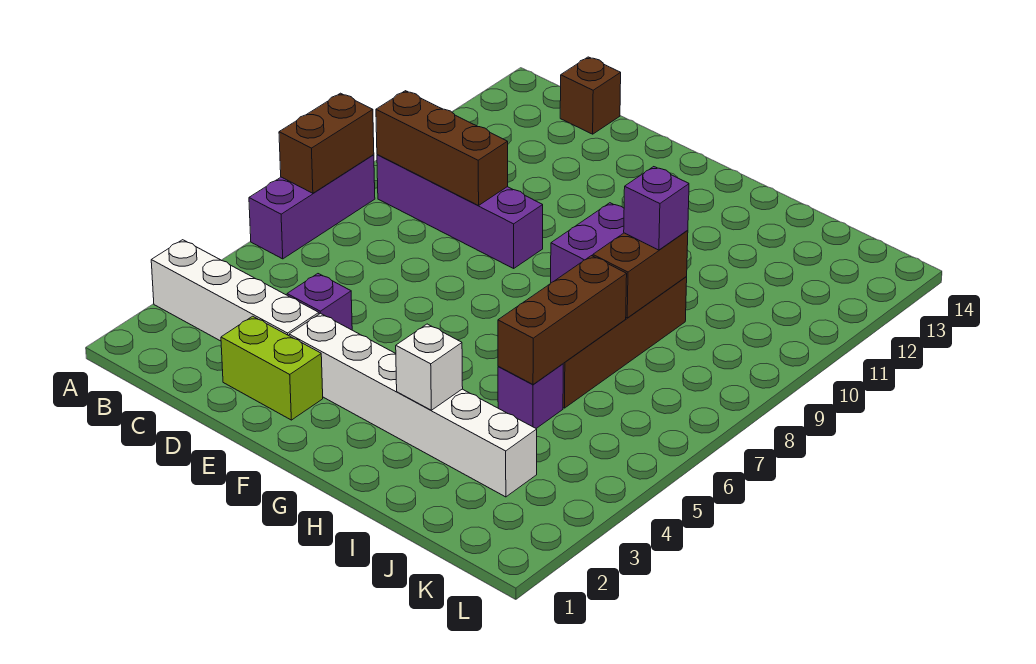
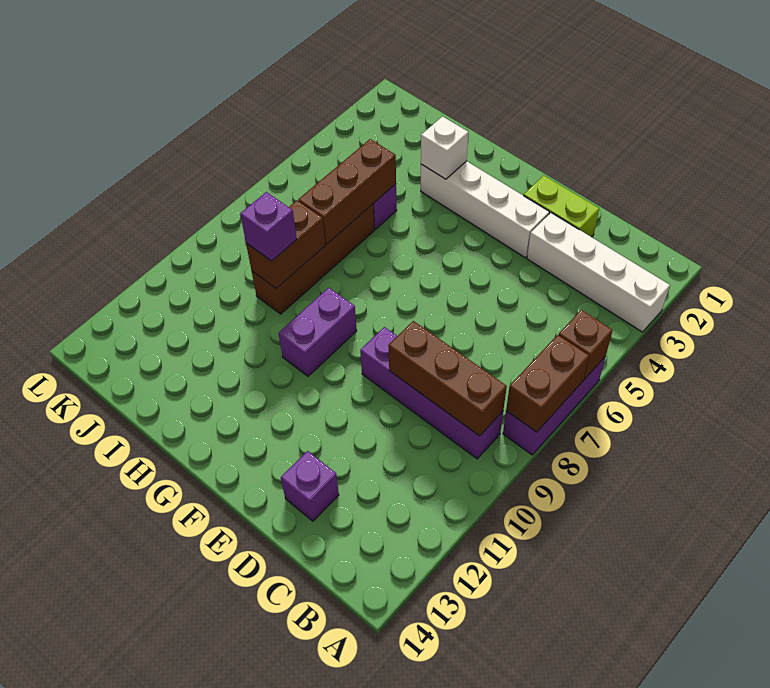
brown brick C14 level 1 -> brown brick A6 level 2
purple brick D4 level 1 -> purple brick D13 level 1
white brick E3:J3 level 1 -> white brick E3:H3 level 1

